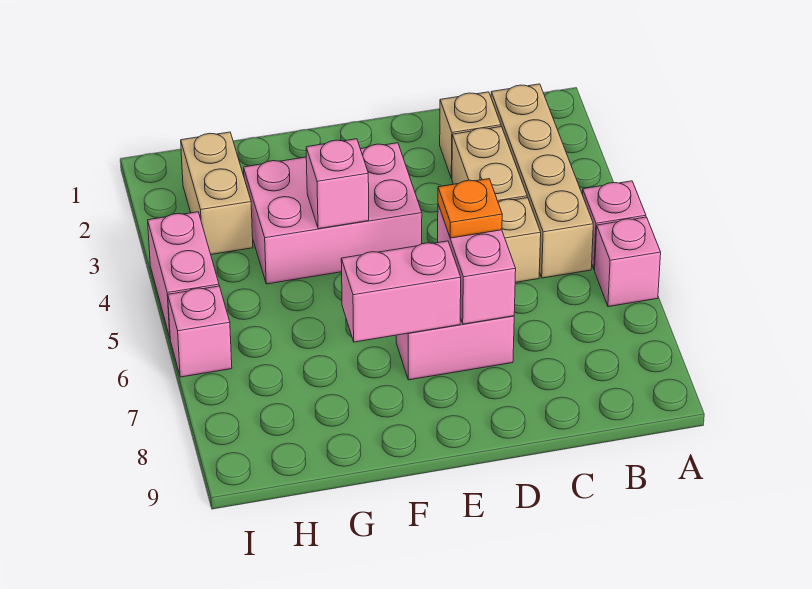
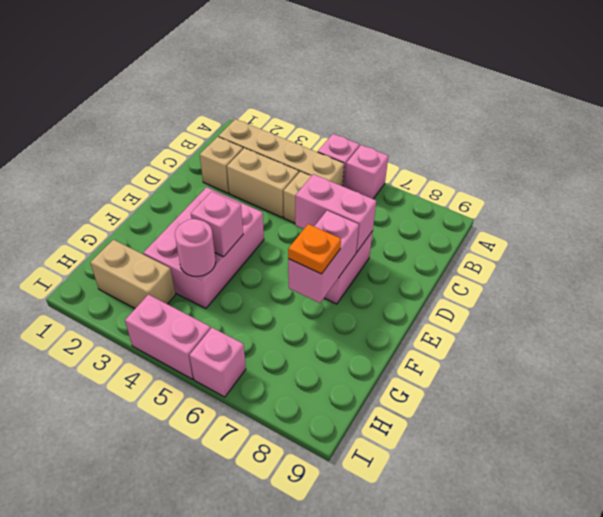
orange plate D6 level 3 -> orange plate F7 level 3
none -> pink round brick G4 level 2

